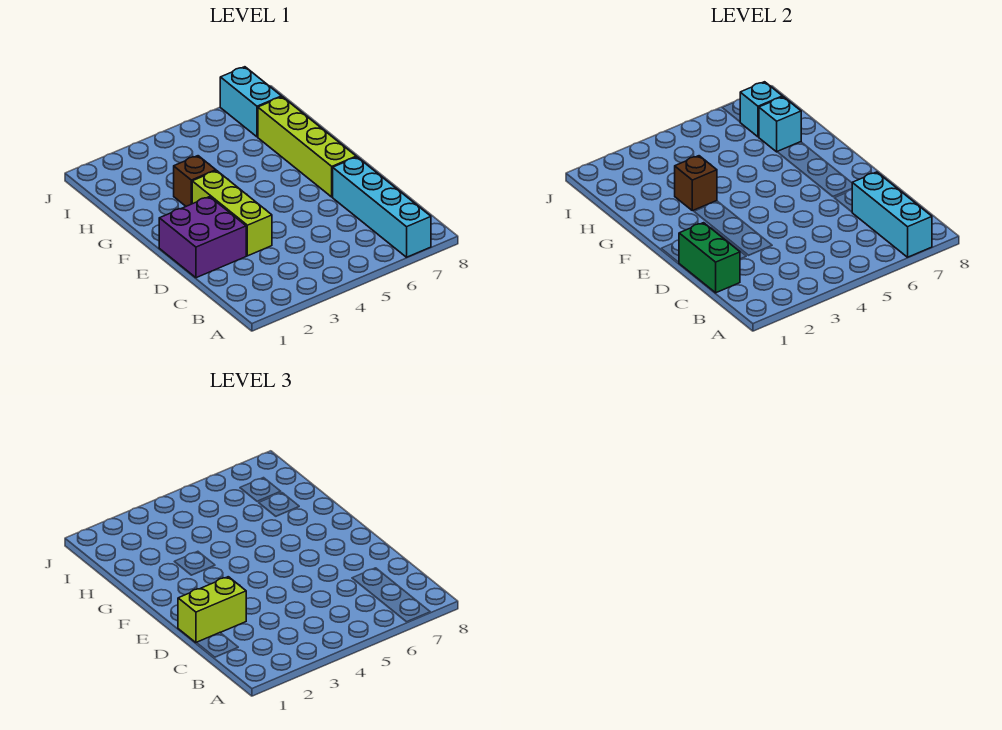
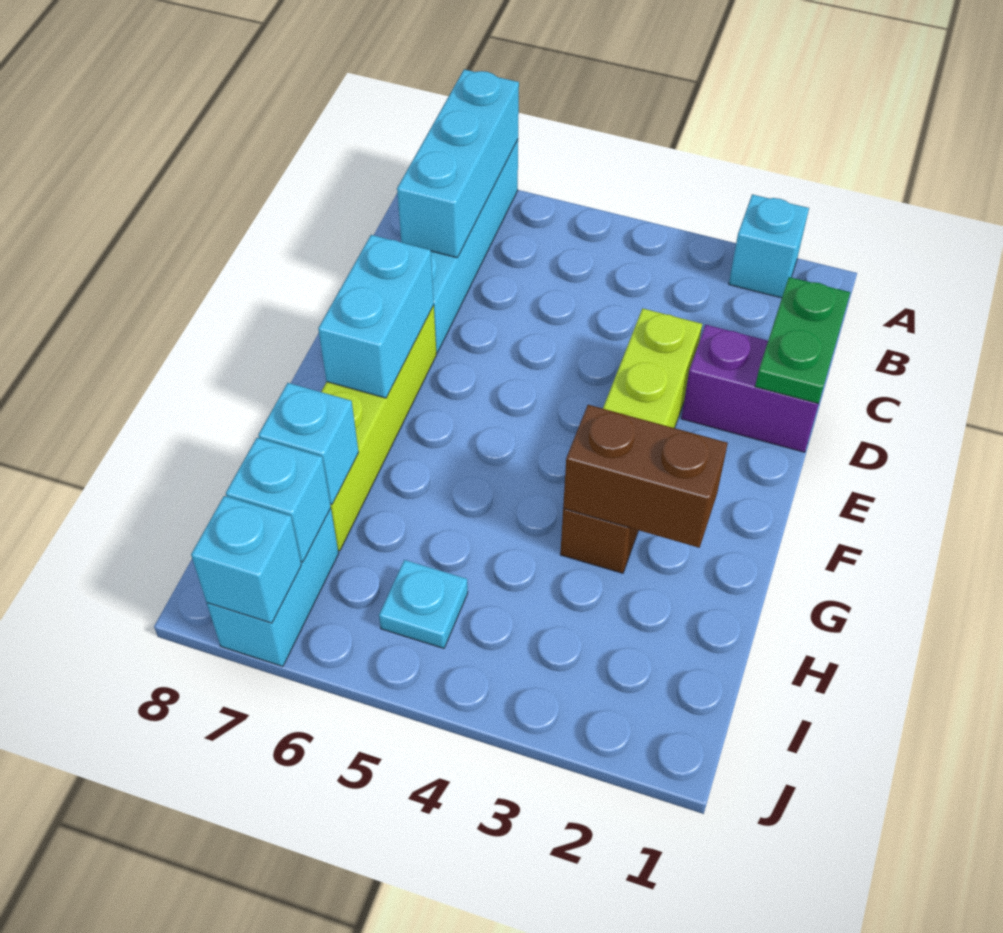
none -> cyan brick A2 level 1
green brick C1:D1 level 2 -> green plate C1:D1 level 2
purple brick D1:E2 level 1 -> purple brick D1:D2 level 1
lime brick D1:D2 level 3 -> none
none -> cyan brick E7:F7 level 2
brown brick G3 level 2 -> brown brick G2:G3 level 2
none -> cyan plate I5 level 1
none -> cyan brick J7 level 2

